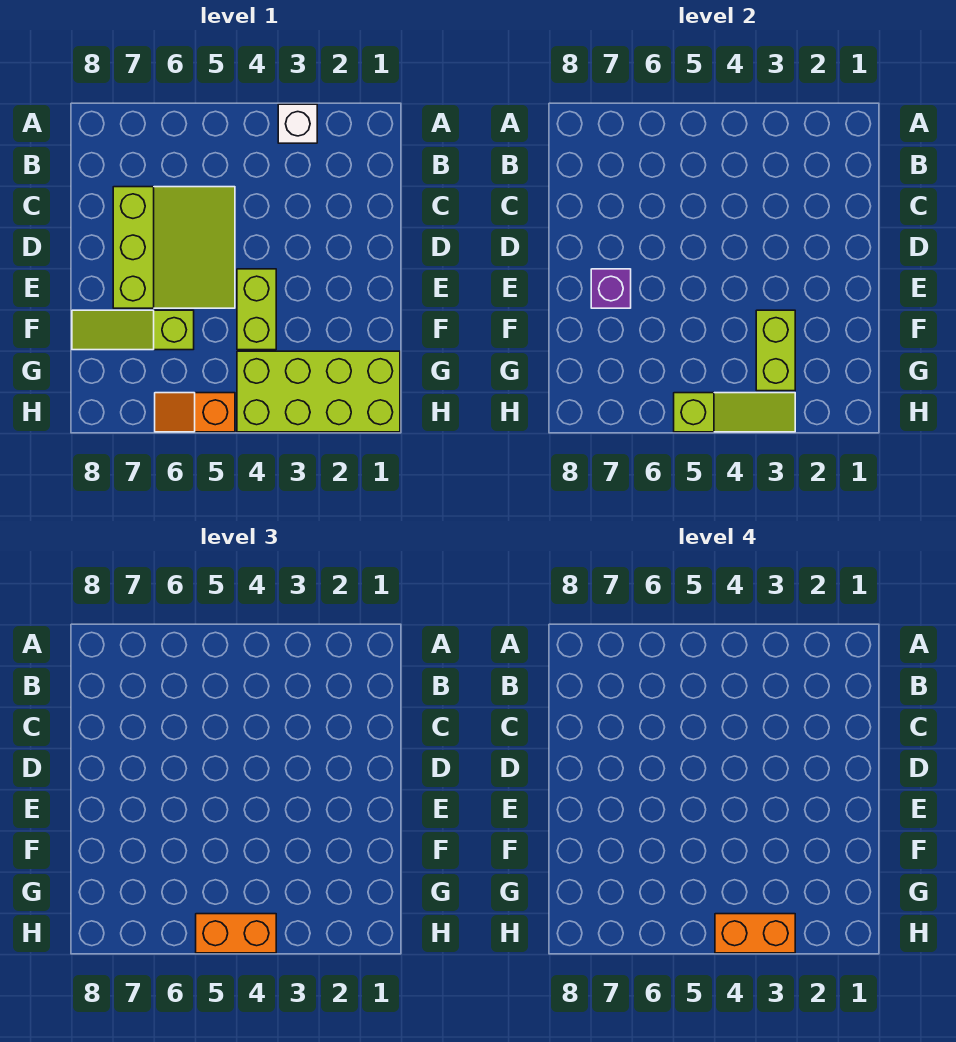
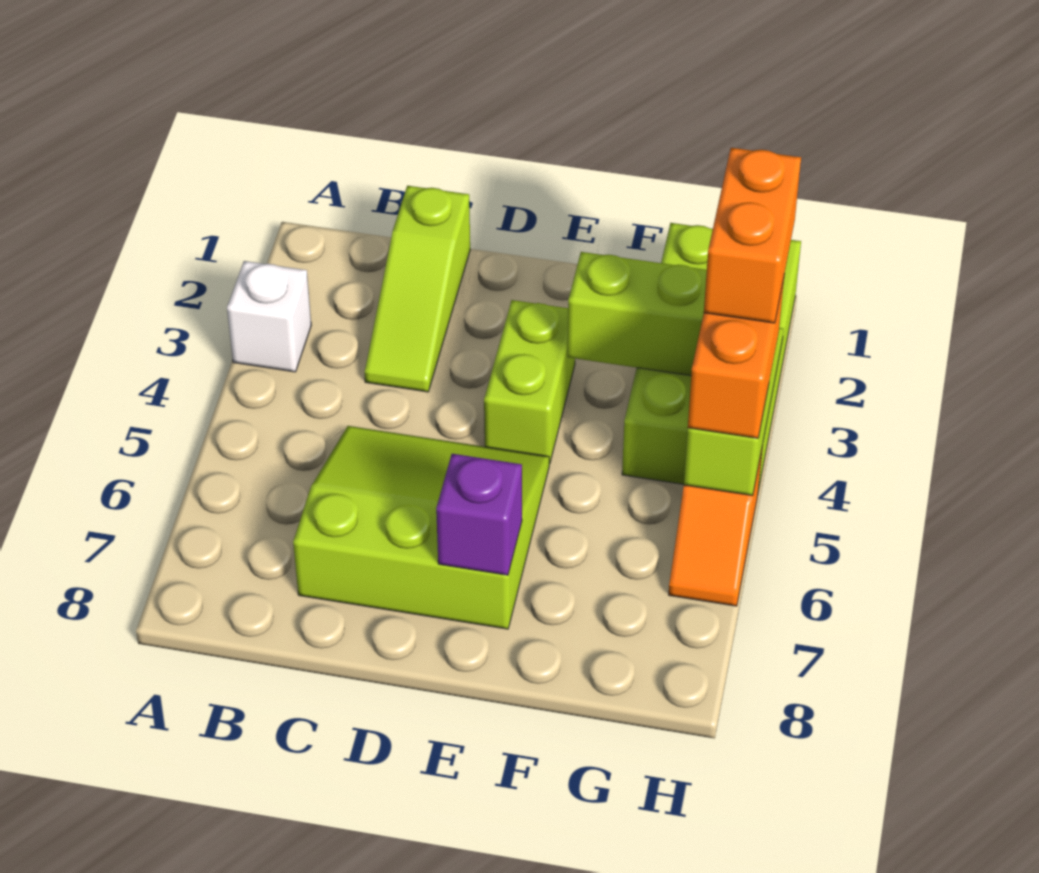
lime brick E4:F4 level 1 -> lime brick E3:E4 level 1
lime slope F6:F8 level 1 top 6 -> lime slope C1:C3 level 1 top 1

